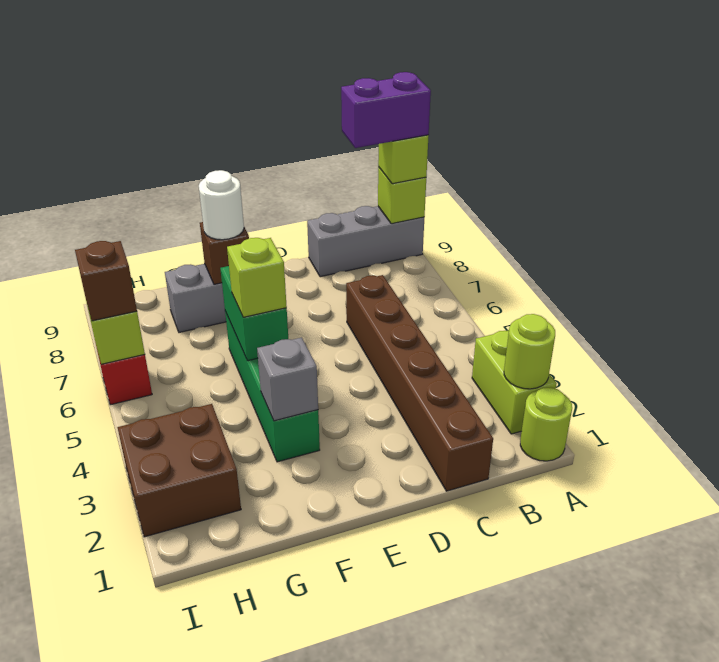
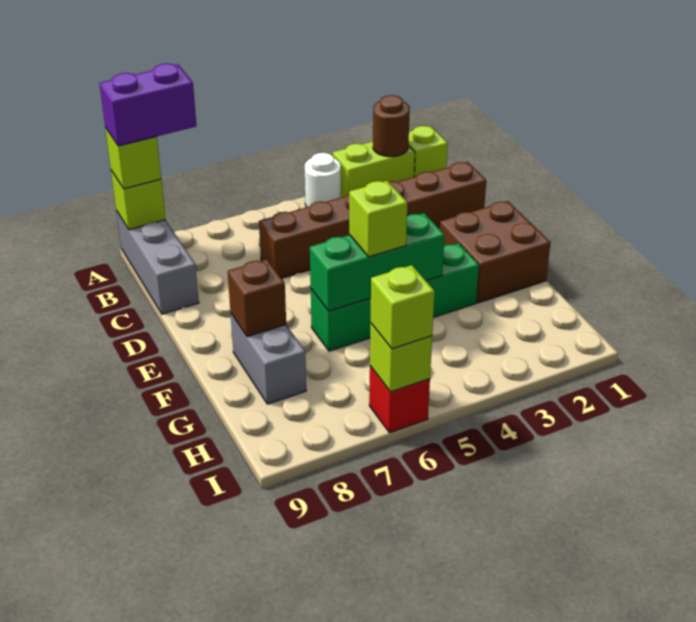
lime round brick A1 level 1 -> lime brick A1 level 1
lime round brick A2 level 2 -> brown round brick A2 level 2
purple brick A9:B9 level 4 -> purple brick A8:A9 level 4
grey brick F3 level 2 -> none
green brick F5:F6 level 2 -> green brick F4:F6 level 2
white round brick F8 level 3 -> white round brick A4 level 1
brown brick H2:I3 level 1 -> brown brick E1:F2 level 1
brown brick I6 level 3 -> lime brick I6 level 3

